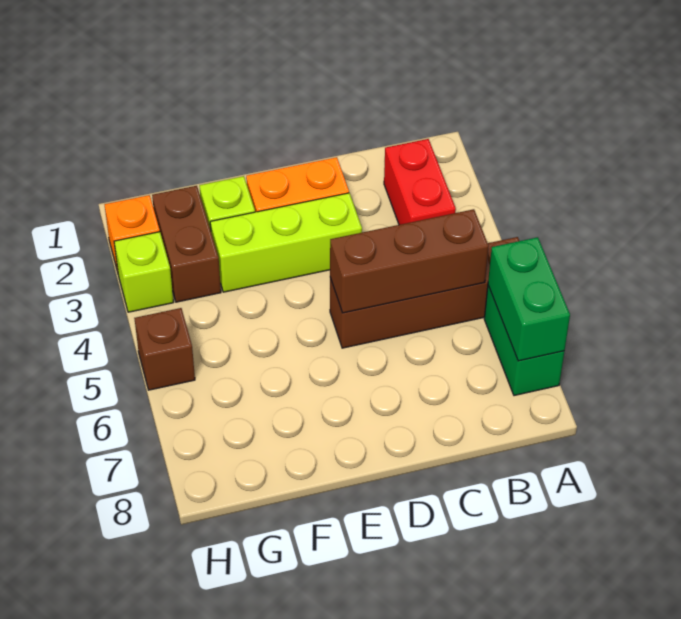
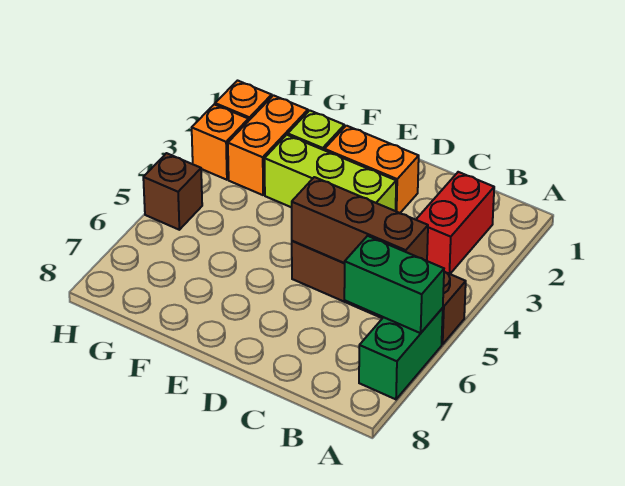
green brick A6:A7 level 2 -> green brick A6:B6 level 2
brown brick G2:G3 level 1 -> orange brick G2:G3 level 1
lime brick H3 level 1 -> orange brick H3 level 1

